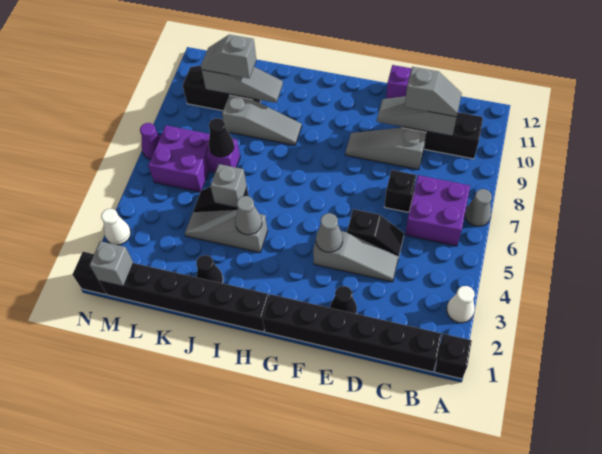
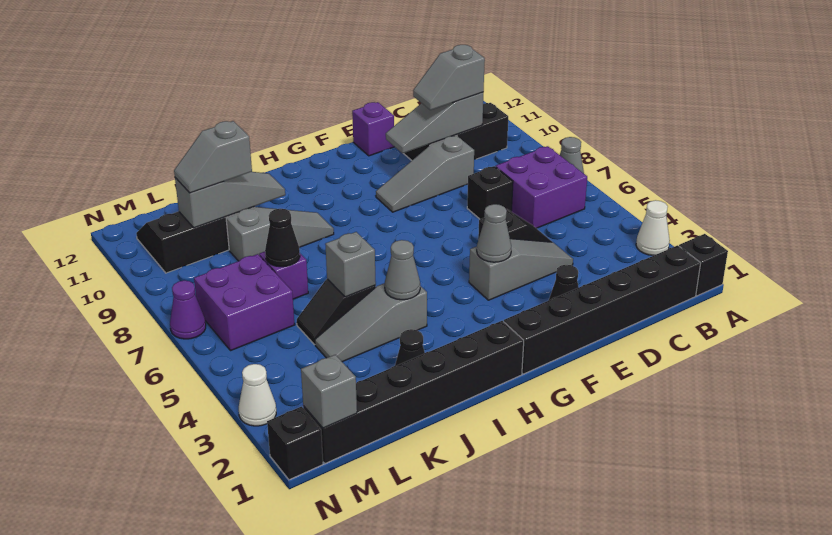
grey slope C10:D10 level 3 top D -> grey slope C10:D10 level 3 top C

